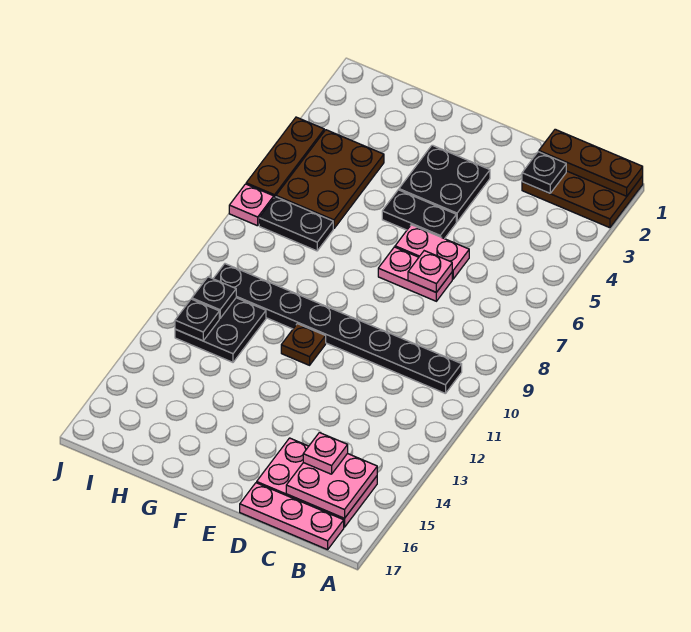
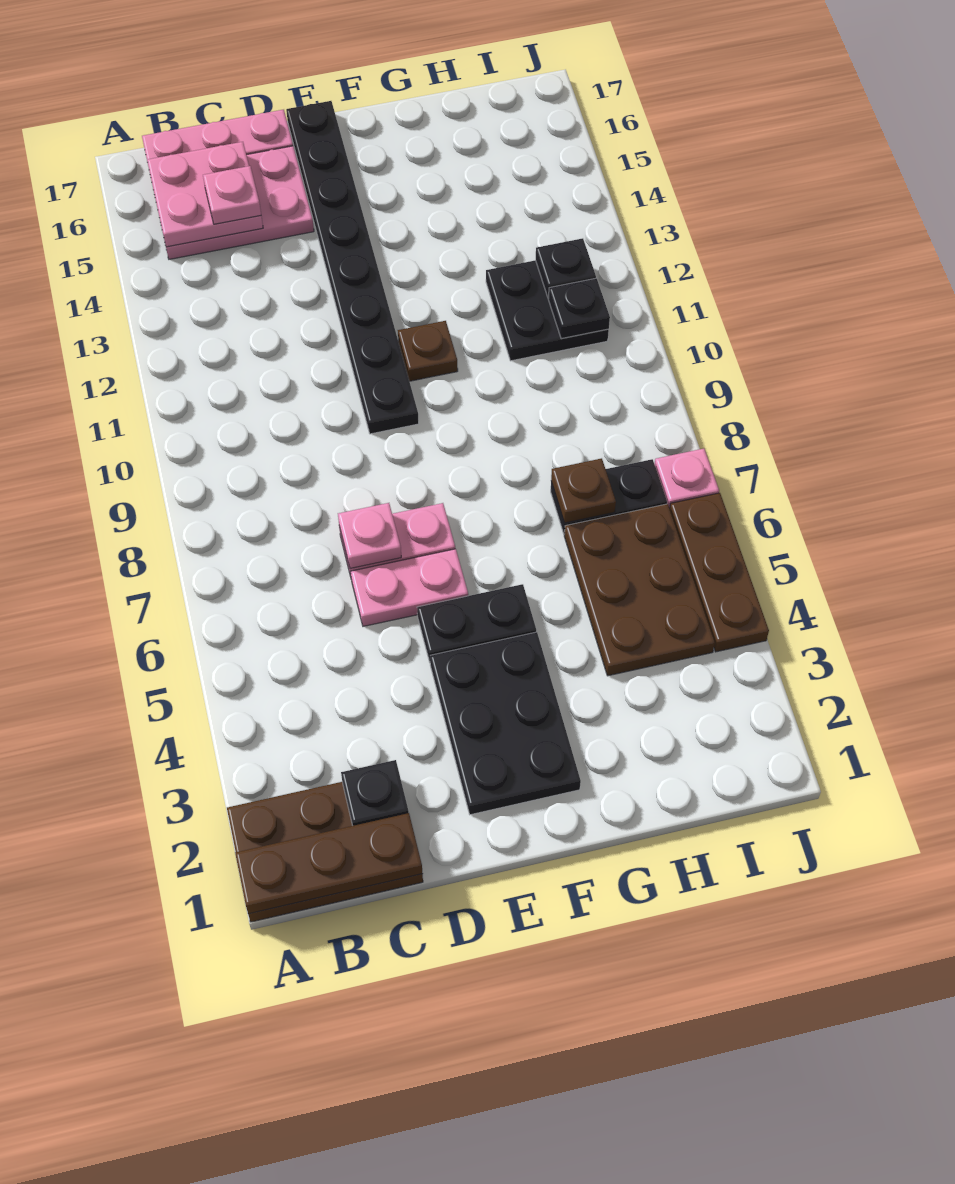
black plate B10:I10 level 1 -> black plate E10:E17 level 1
black plate E3:F4 level 1 -> black plate E2:F4 level 1
none -> brown plate H7 level 2

